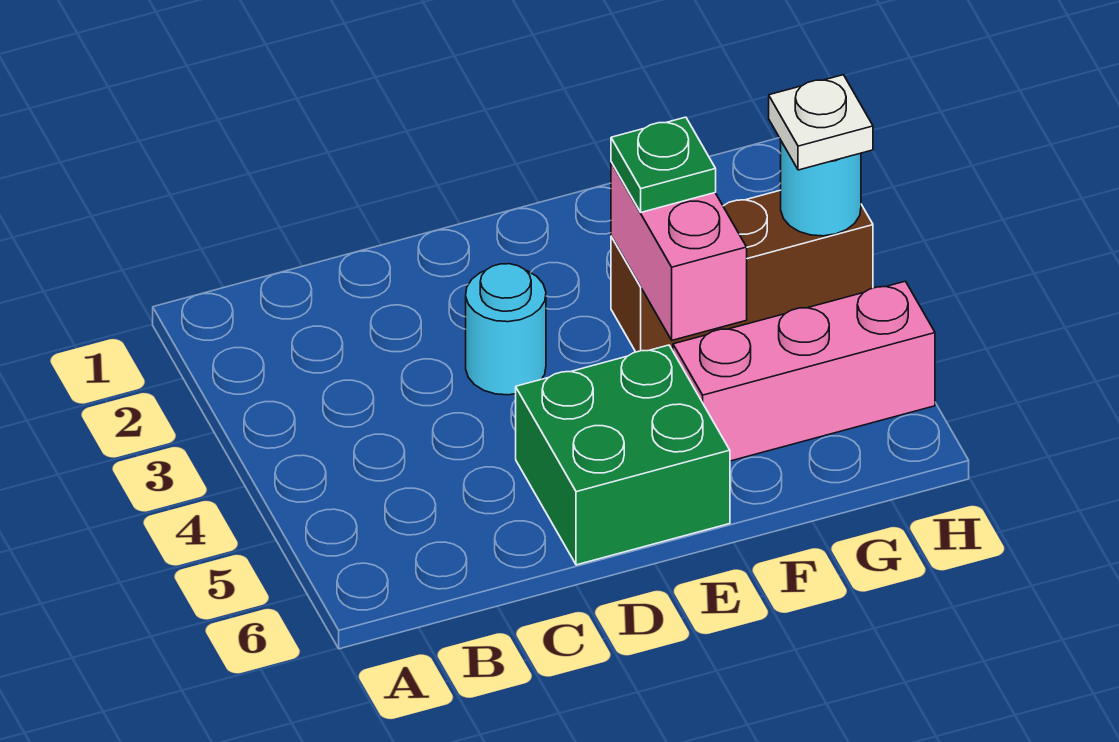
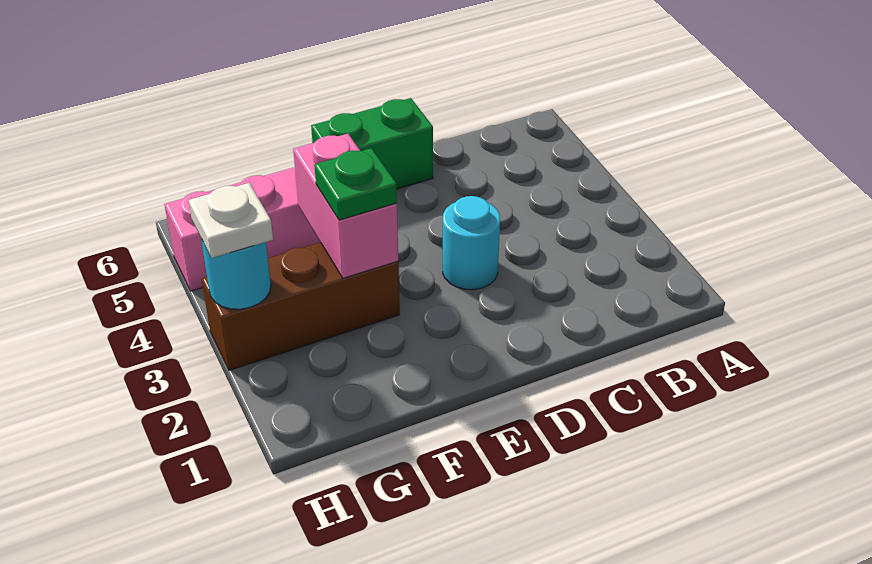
green brick D5:E6 level 1 -> green brick D6:E6 level 1

